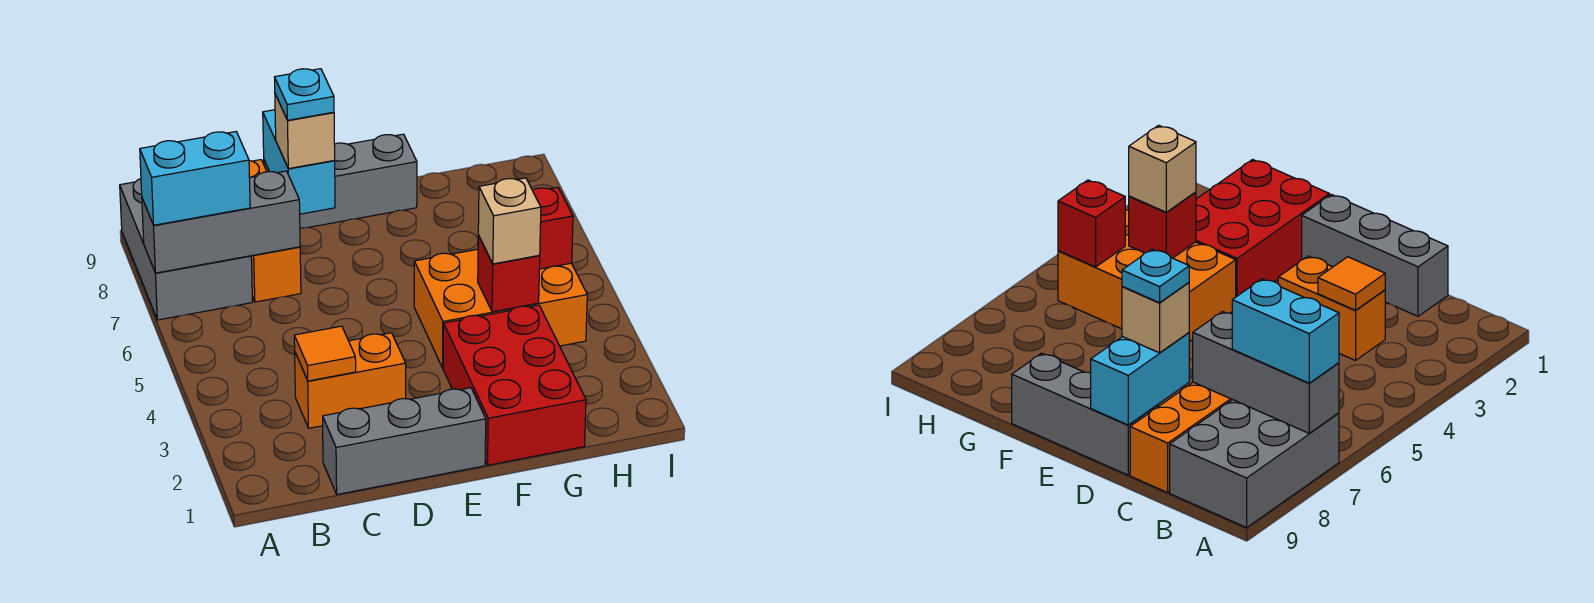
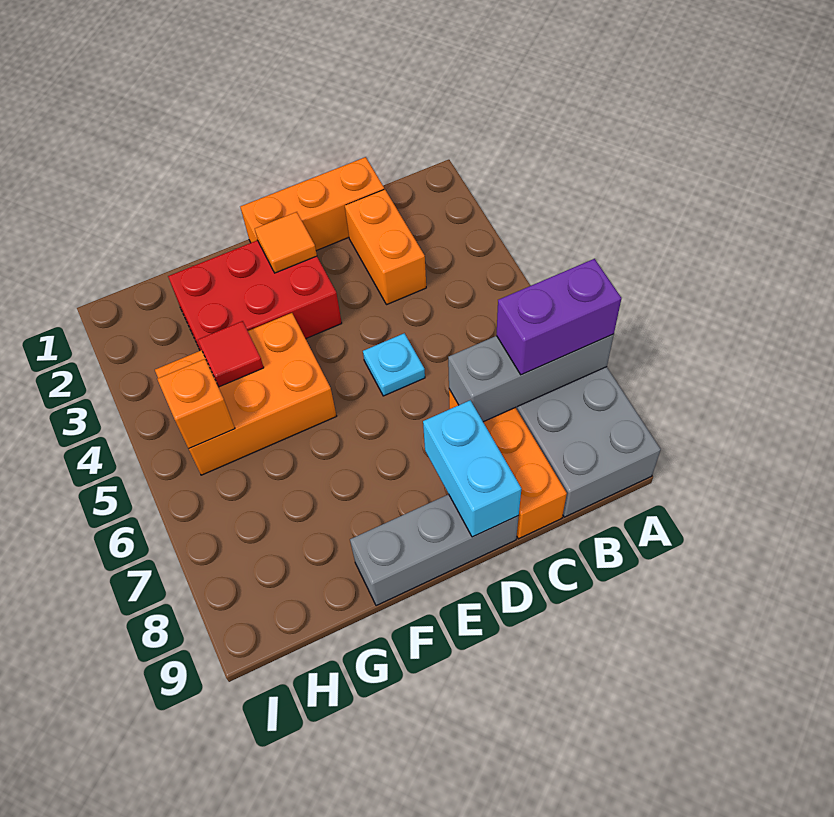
cyan brick A7:B7 level 3 -> purple brick A7:B7 level 3
grey brick C1:E1 level 1 -> orange brick C1:E1 level 1
orange brick C3:D3 level 1 -> orange brick C2:C3 level 1
orange tile C3 level 2 -> orange tile E2 level 2
tan brick D8 level 3 -> none
cyan plate D8 level 4 -> cyan plate D5 level 1
red brick F1:G3 level 1 -> red brick E2:G3 level 1
red brick G4 level 2 -> red tile G4 level 2
tan brick G4 level 3 -> none
red brick H5 level 2 -> orange brick H5 level 2

